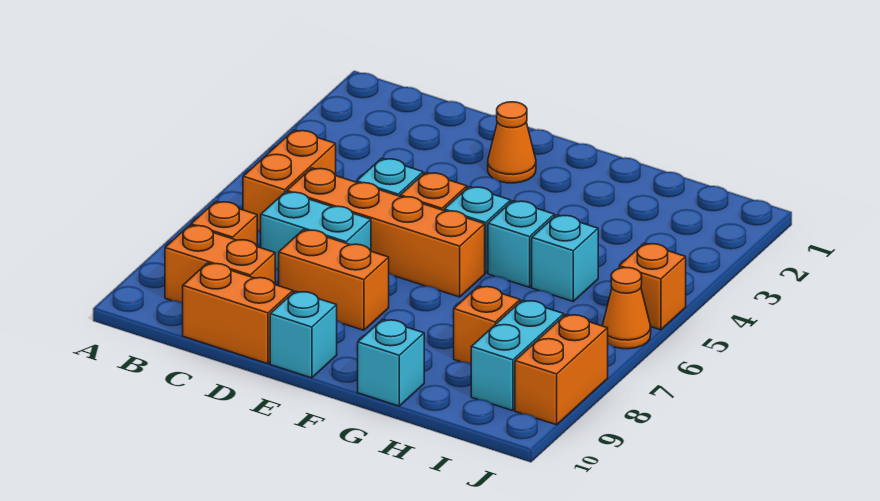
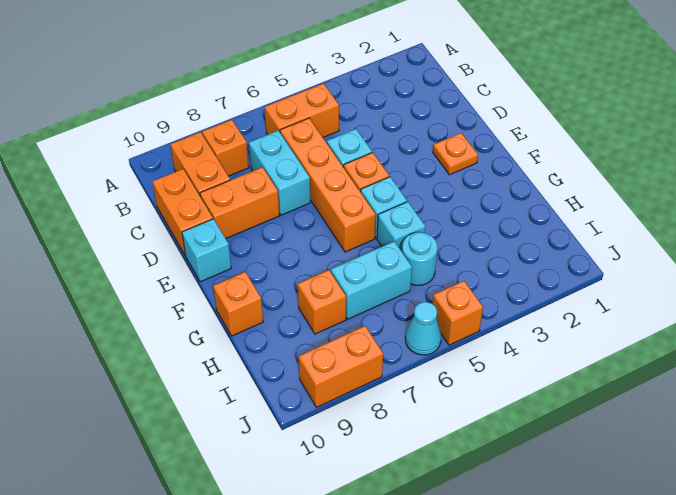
orange brick D8:E8 level 1 -> orange brick D8:D9 level 1
orange cone E2 level 1 -> orange plate E2 level 1
cyan brick G10 level 1 -> orange brick G10 level 1
cyan brick H5 level 1 -> cyan round brick H5 level 1
cyan brick I8:I9 level 1 -> cyan brick H6:H7 level 1
orange cone J6 level 1 -> cyan cone J6 level 1

